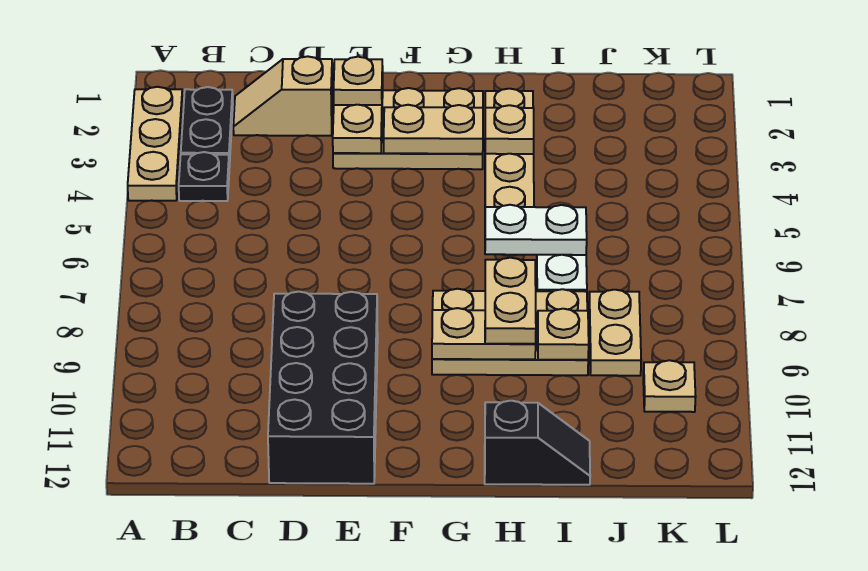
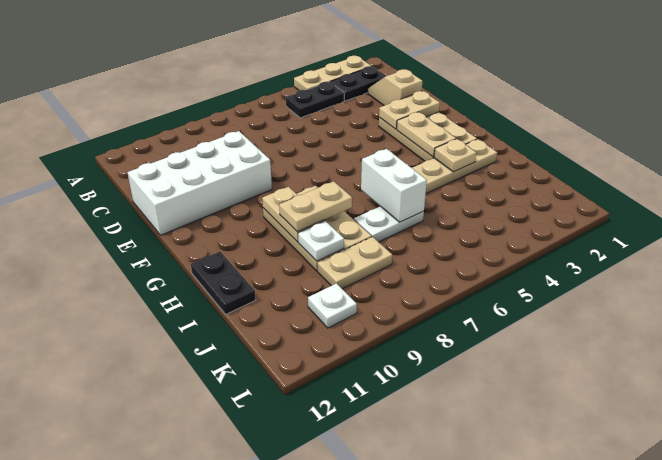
black plate B4 level 1 -> black plate B4:B5 level 1
black brick D9:E12 level 1 -> white brick D9:E12 level 1
tan plate E2 level 3 -> none
white plate H6:I6 level 2 -> white brick H6:I6 level 2
black slope H12:I12 level 1 top H -> black plate H12:I12 level 1
tan plate I9 level 2 -> white plate I9 level 2
tan plate K10 level 1 -> white plate K10 level 1

